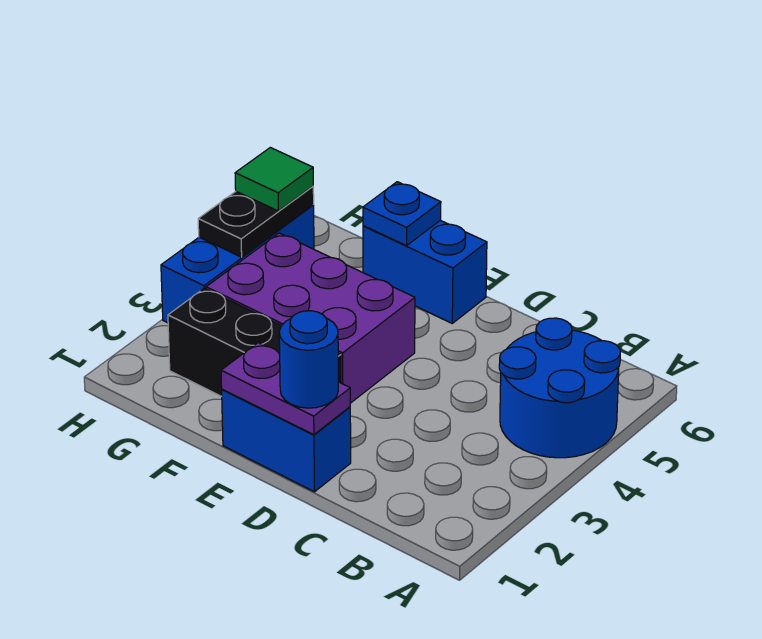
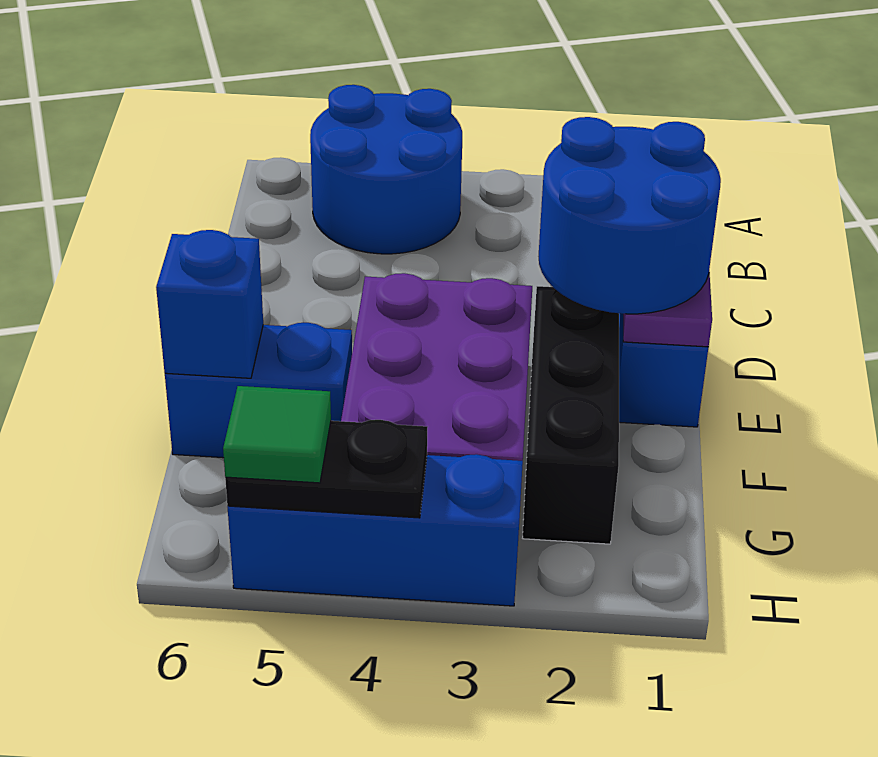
blue round brick D1 level 3 -> blue round brick D1:E2 level 3
blue brick E6:F6 level 1 -> blue brick F5:F6 level 1
blue plate F6 level 2 -> blue brick F6 level 2

